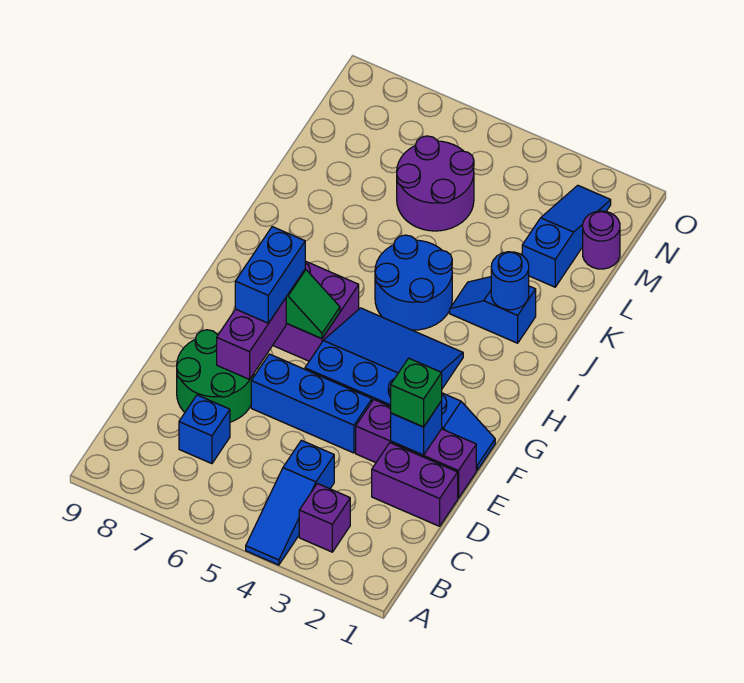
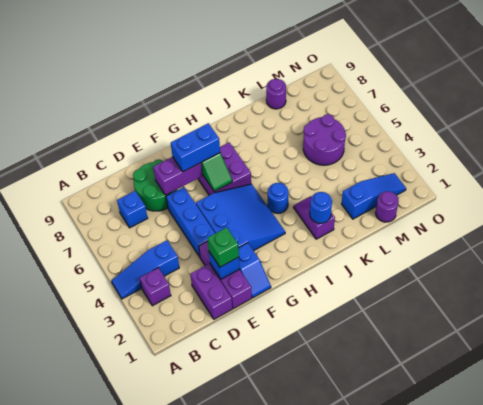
blue round brick I4:J5 level 1 -> blue round brick I4 level 1
blue slope J2:J3 level 1 top 2 -> purple slope J2:J3 level 1 top 2
none -> purple round brick L9 level 1

